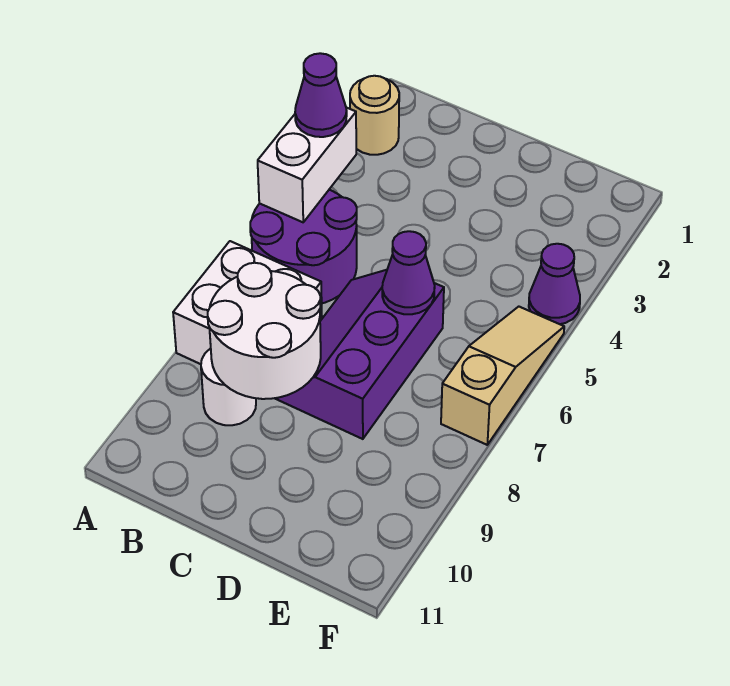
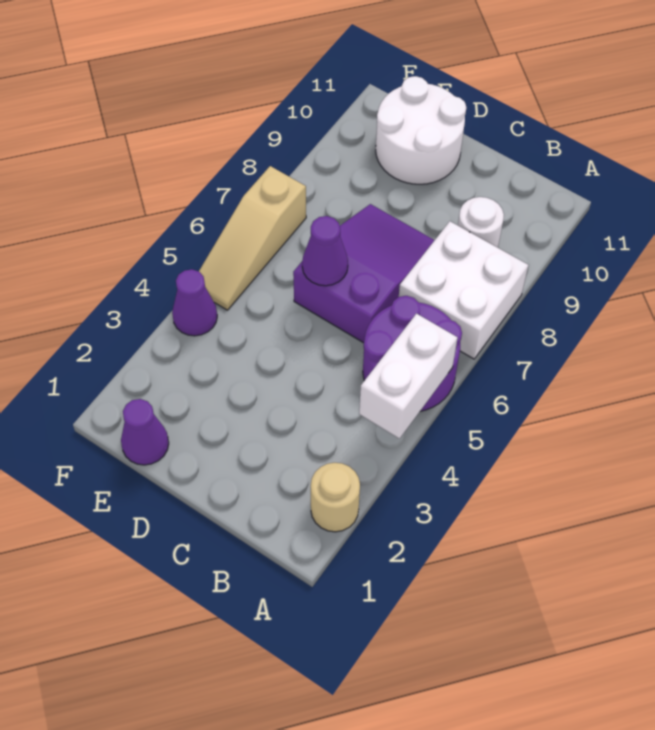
purple cone A4 level 3 -> purple cone E1 level 1
white round brick B8:C9 level 2 -> white round brick D10:E11 level 1
purple slope C6:D8 level 1 top D -> purple slope C6:D8 level 1 top 6

